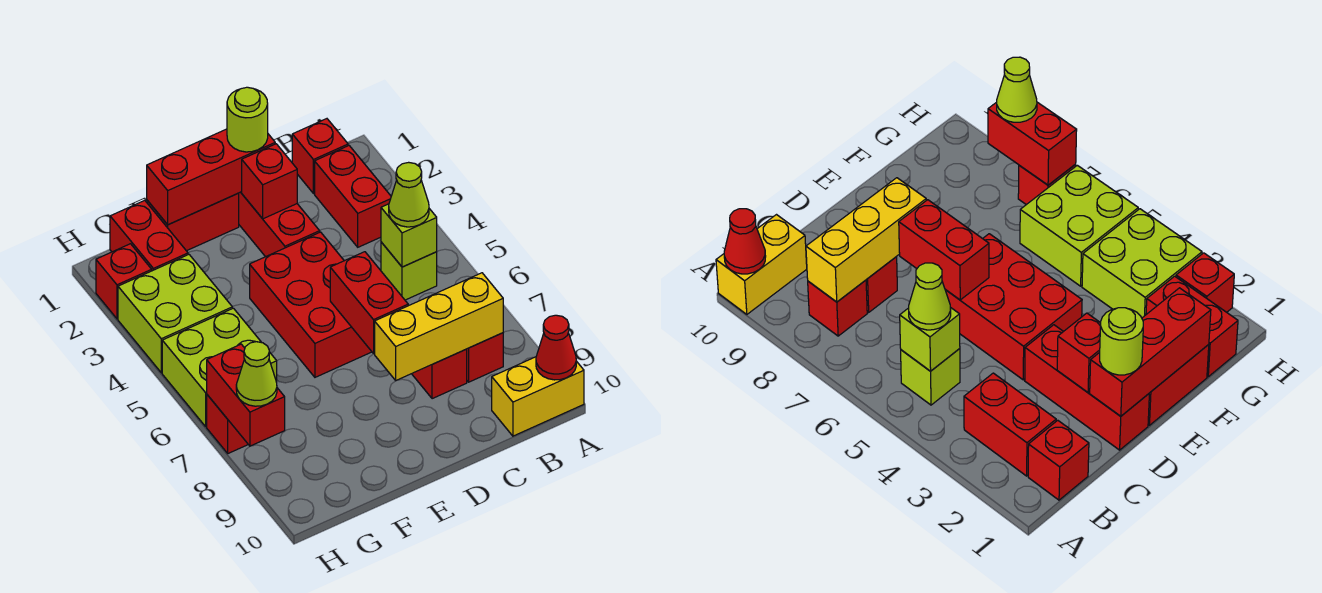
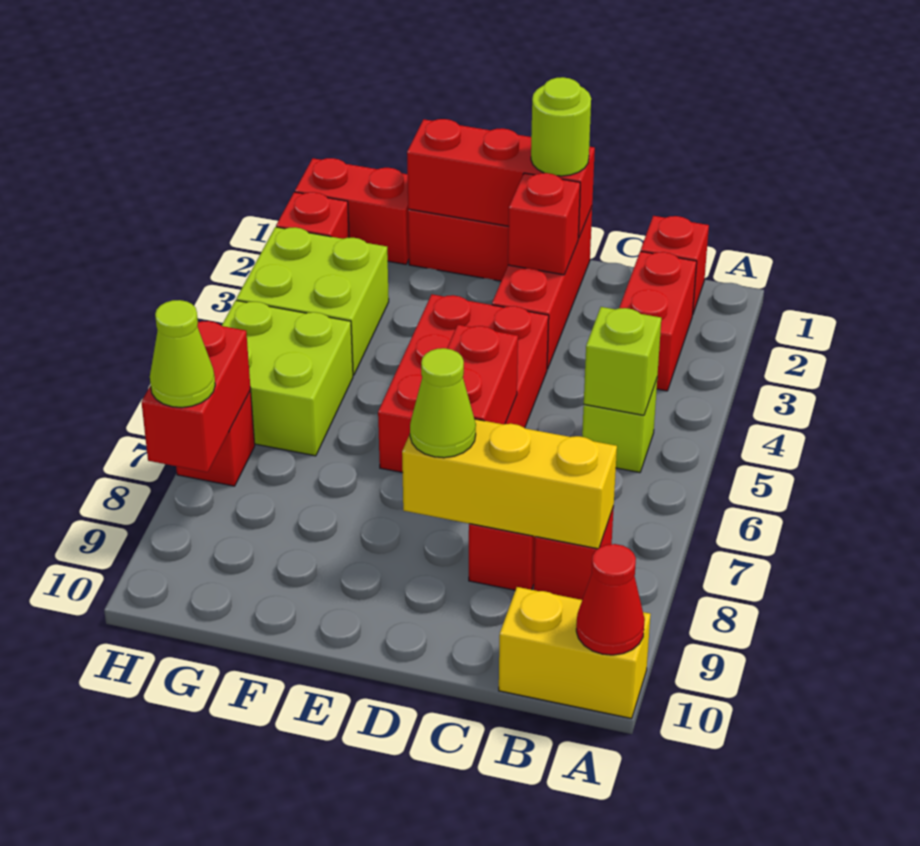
lime cone B5 level 3 -> lime cone D8 level 3
red brick G1:G2 level 1 -> red brick G1:H1 level 1

